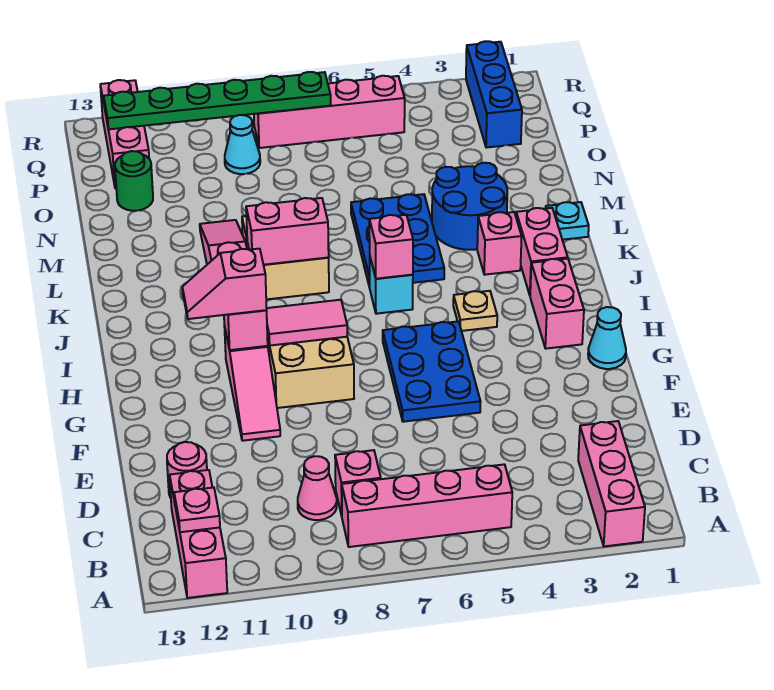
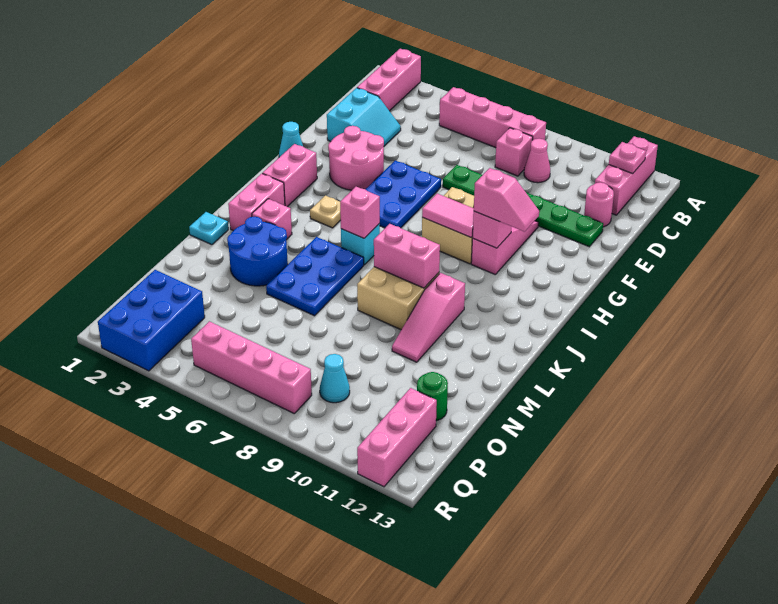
none -> cyan slope D2:E3 level 1 top 2
none -> pink round brick F3:G4 level 1
blue brick P2:R2 level 1 -> blue brick P2:R3 level 1
green plate Q7:Q12 level 2 -> green plate E7:E12 level 1

